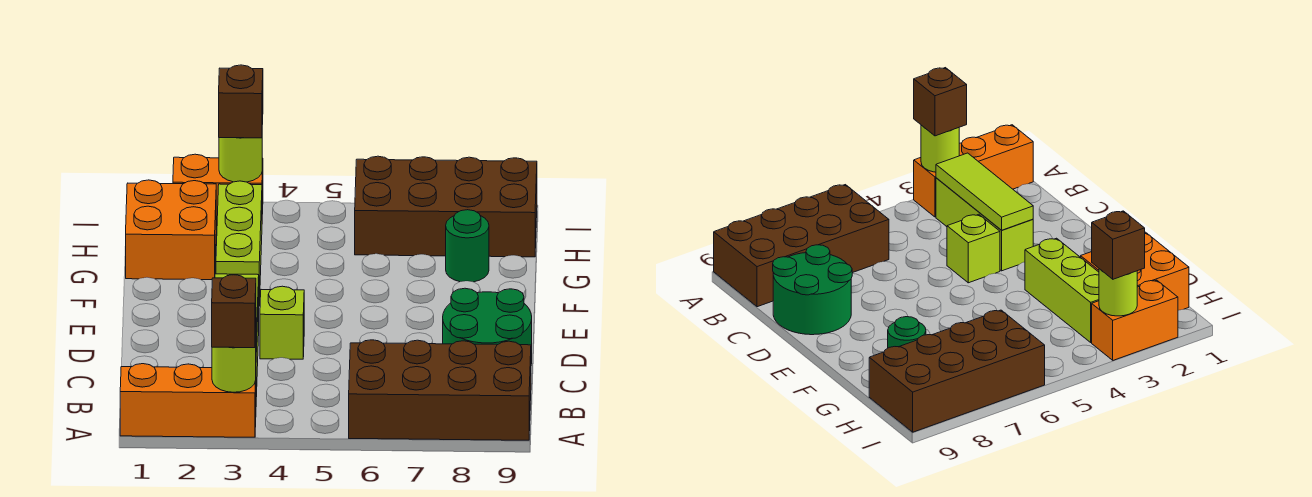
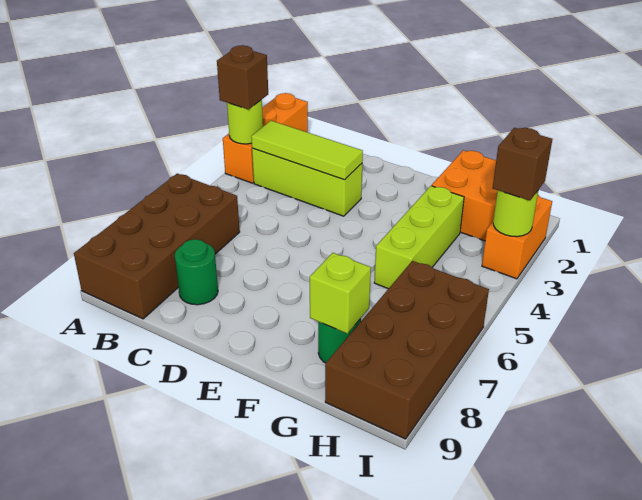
green round brick C8:D9 level 1 -> green round brick C8 level 1
lime brick D4 level 1 -> lime brick G8 level 2
lime brick F3:H3 level 1 -> lime brick G3:G5 level 1

